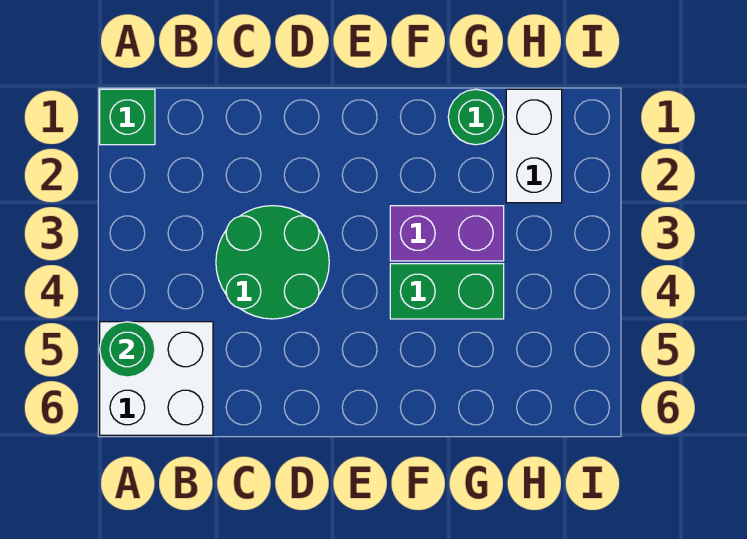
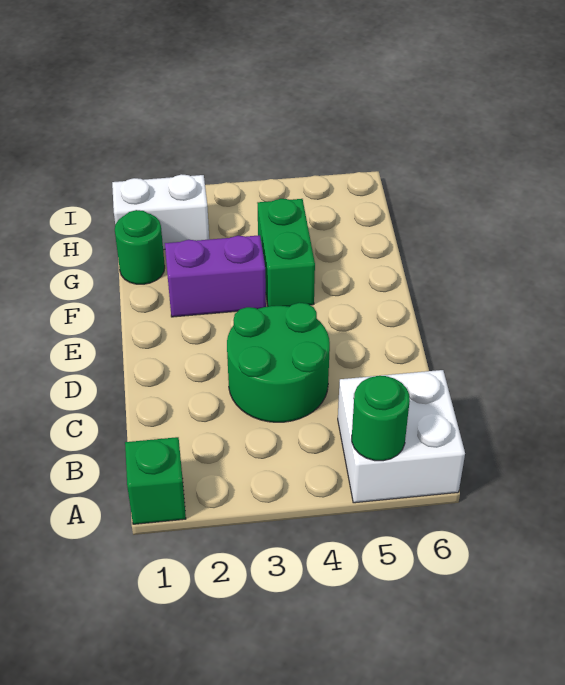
purple brick F3:G3 level 1 -> purple brick F2:F3 level 1

